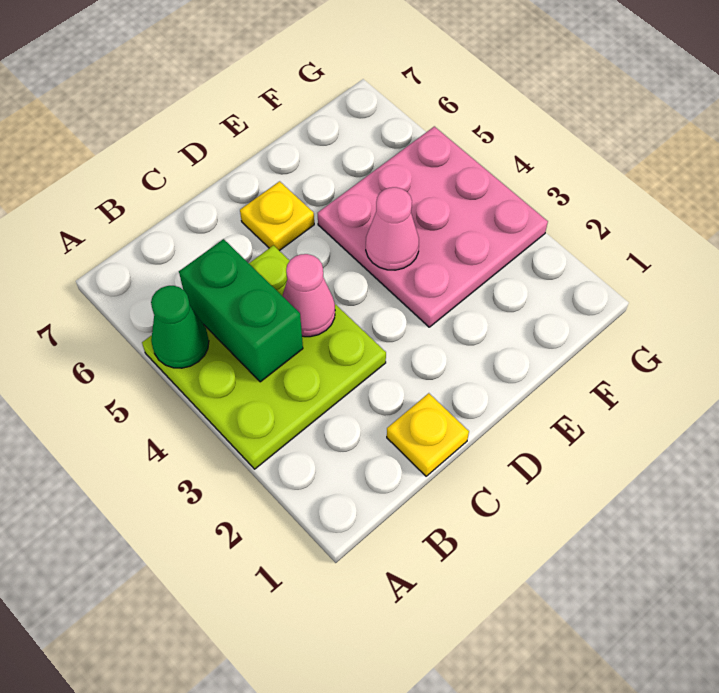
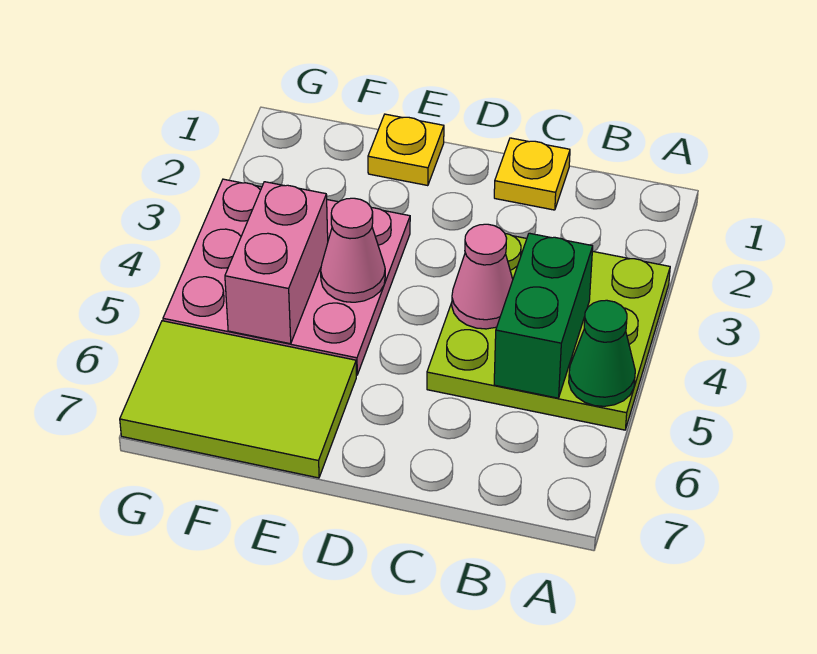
yellow plate D6 level 1 -> yellow plate E1 level 1
none -> lime tile E6:G7 level 1
none -> pink brick F4:F5 level 2

